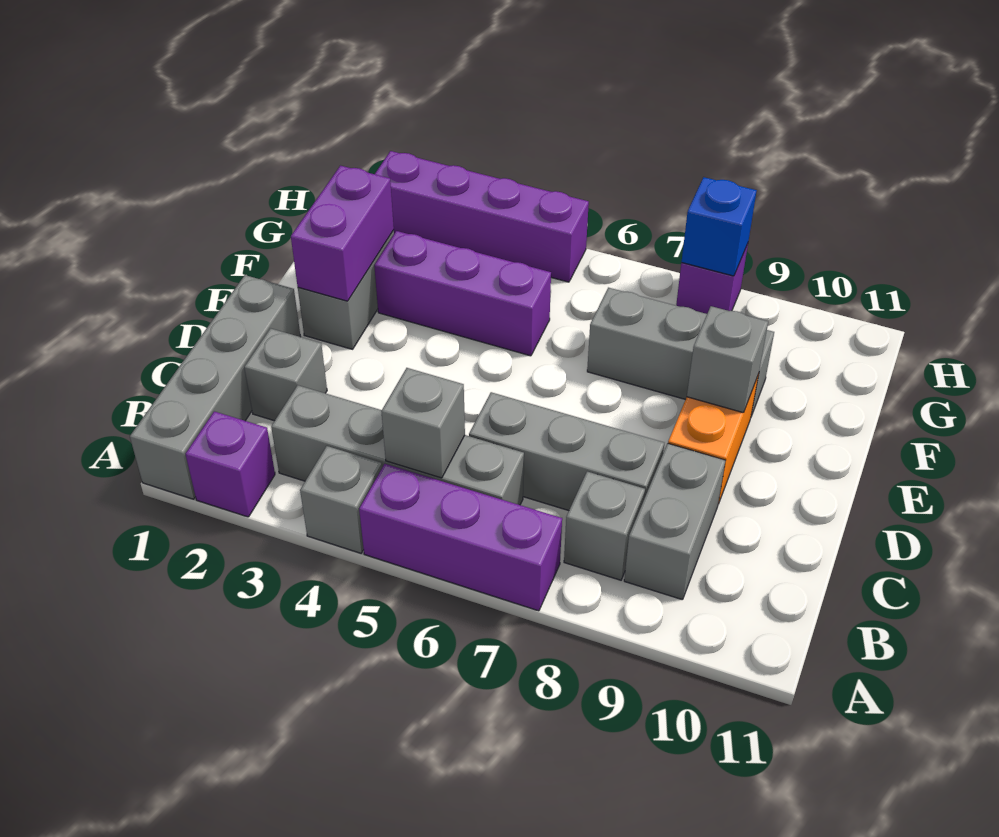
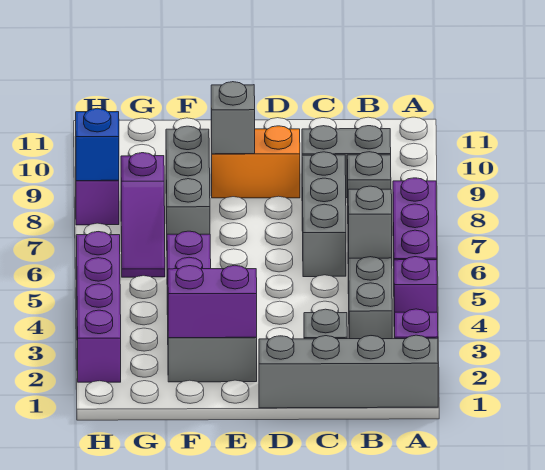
grey brick A4 level 1 -> purple brick A4 level 1
none -> purple slope G6:G8 level 1 top 8

